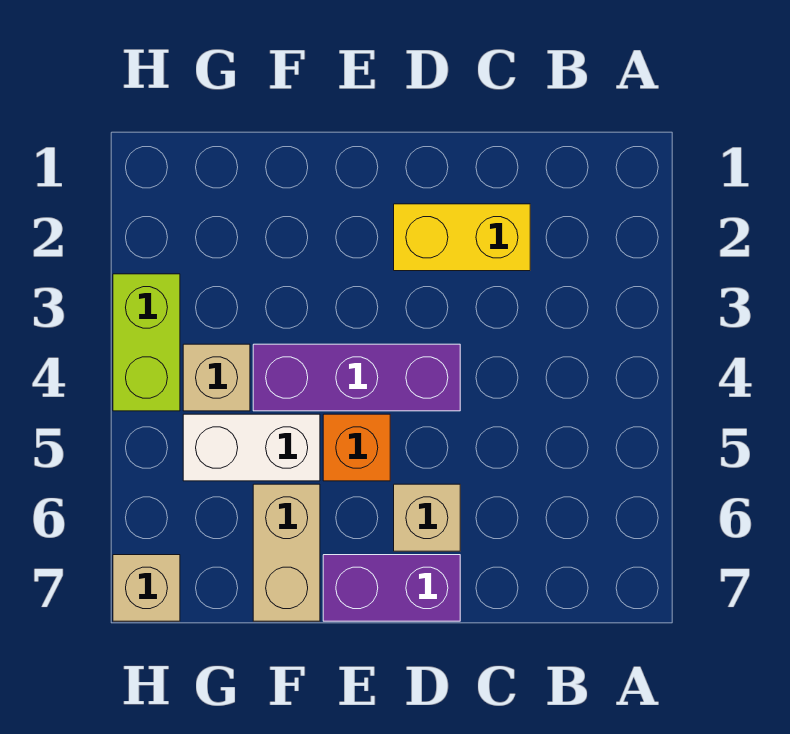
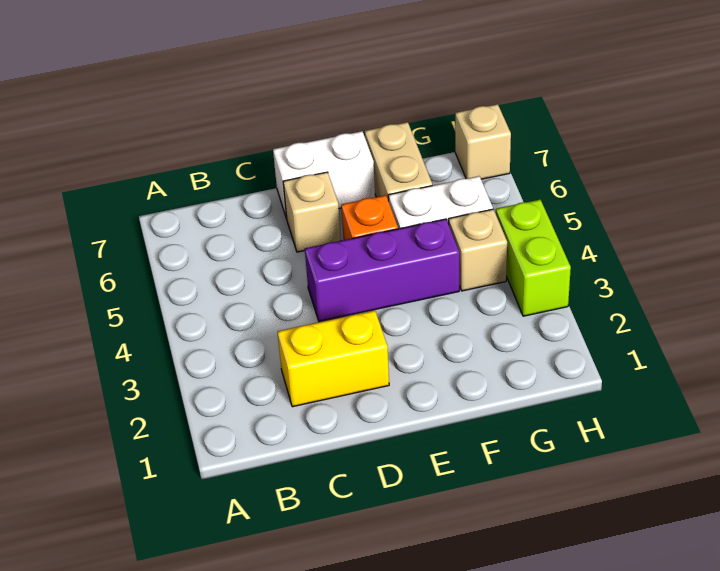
purple brick D7:E7 level 1 -> white brick D7:E7 level 1

